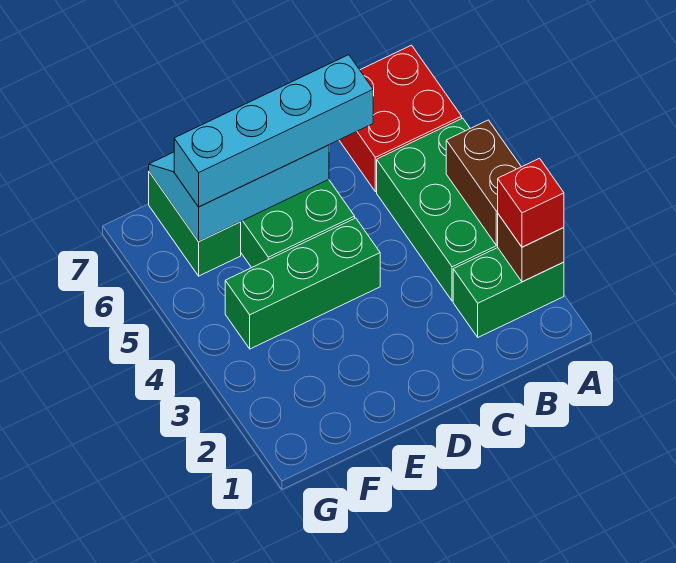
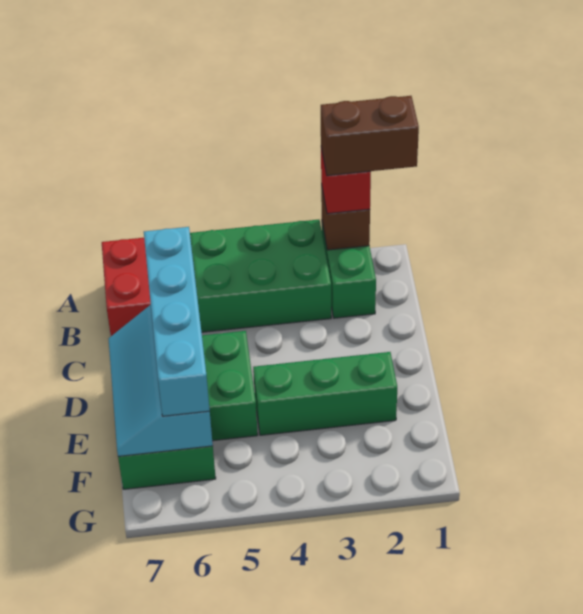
brown brick A3:A4 level 2 -> brown brick A1:A2 level 4
green brick D4:F4 level 1 -> green brick E2:E4 level 1

